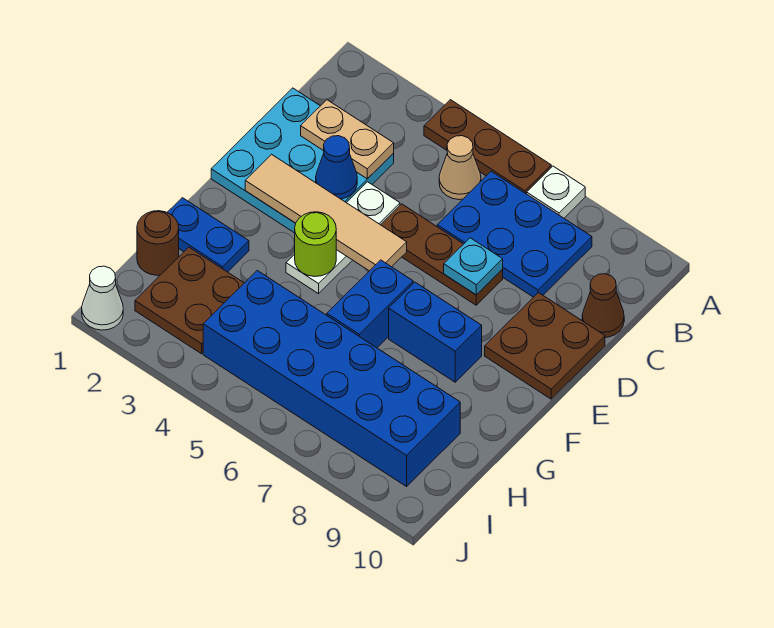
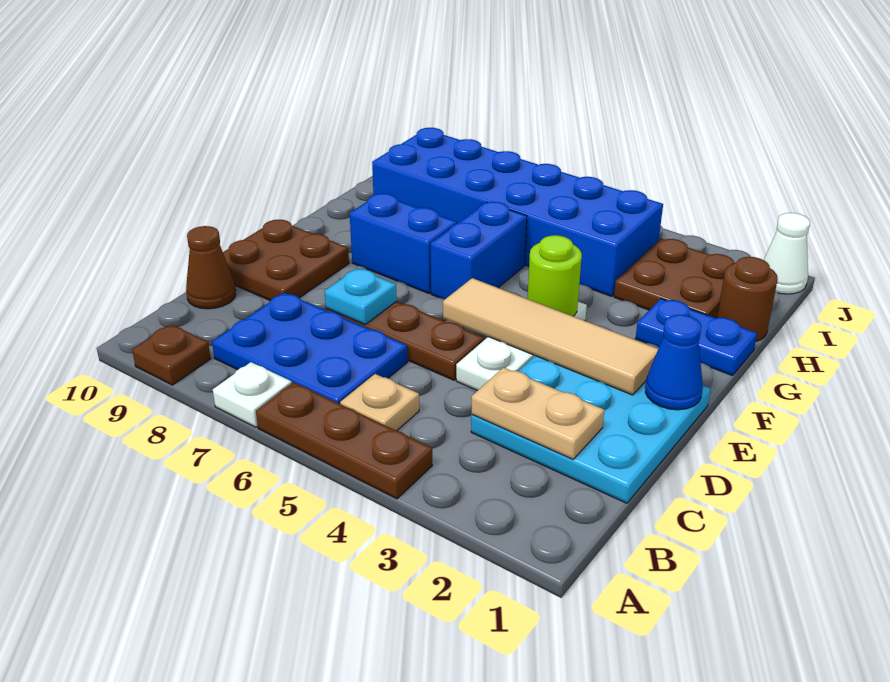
none -> brown plate A9 level 1
tan cone B5 level 1 -> tan plate B5 level 1
blue cone D3 level 2 -> blue cone E1 level 2

